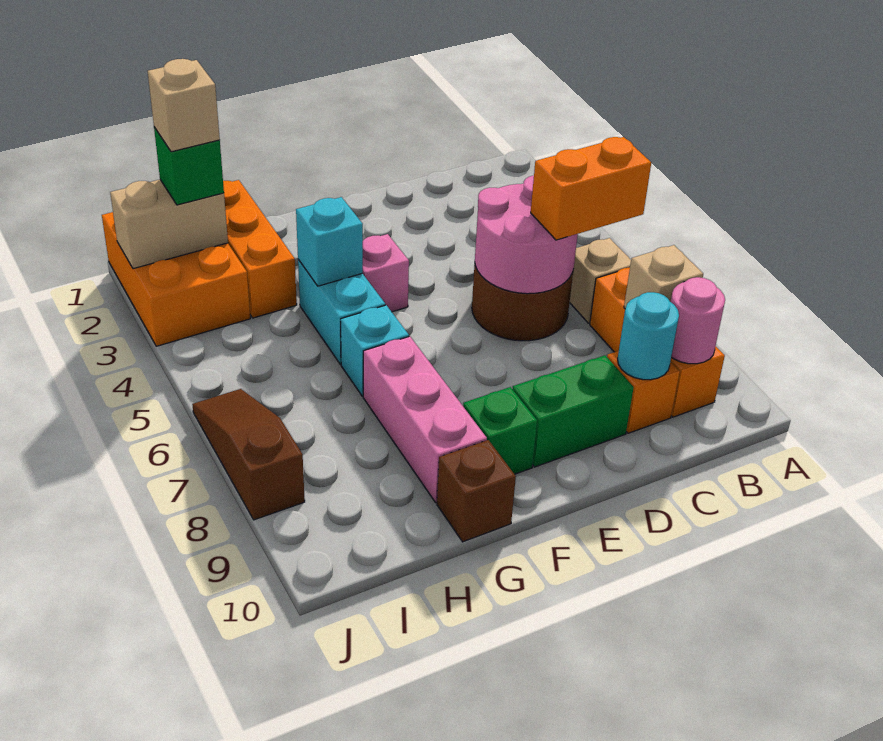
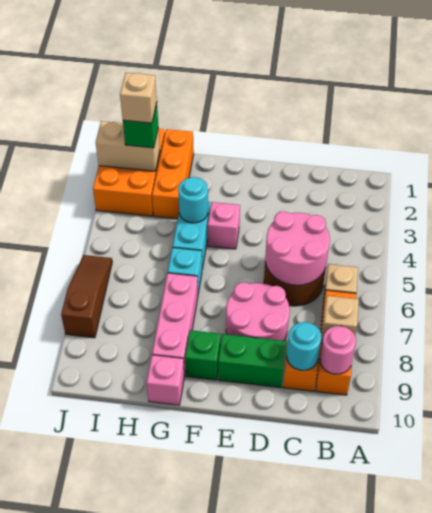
orange brick B6:C6 level 3 -> none
none -> pink round brick D7:E8 level 1
cyan brick G4 level 2 -> cyan round brick G4 level 2
brown brick G10 level 1 -> pink brick G10 level 1

